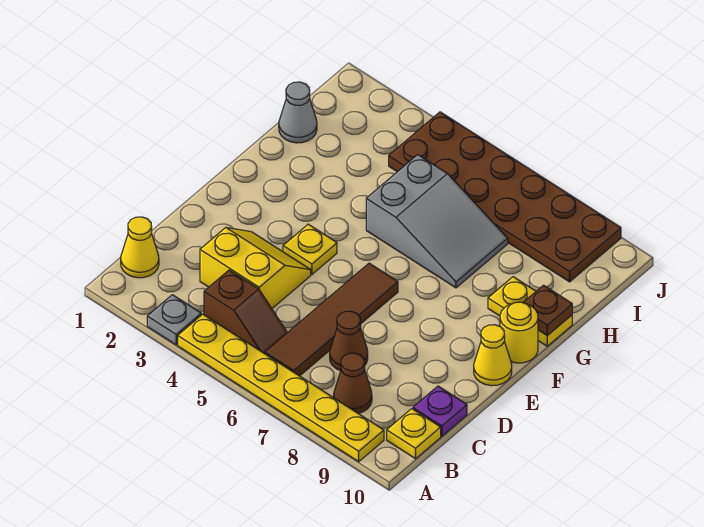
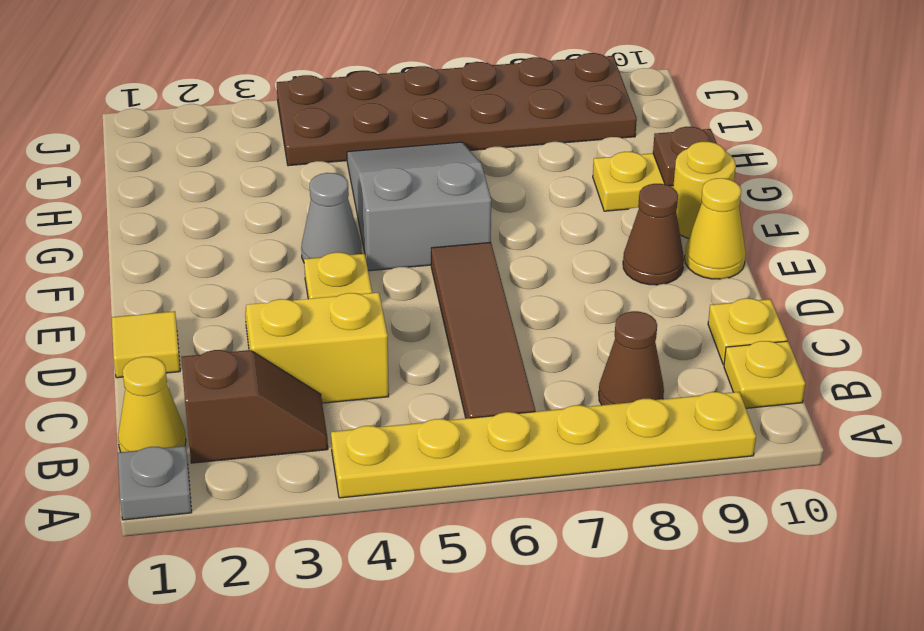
grey plate A3 level 1 -> grey plate A1 level 1
brown slope B4:B5 level 1 top 4 -> brown slope B2:B3 level 1 top 2
brown cone C7 level 1 -> brown cone E9 level 1
purple plate C10 level 1 -> yellow plate C10 level 1
none -> yellow tile D1 level 1
grey slope G5:H7 level 1 top 5 -> grey slope F5:H6 level 1 top F
grey cone H1 level 1 -> grey cone F4 level 1

